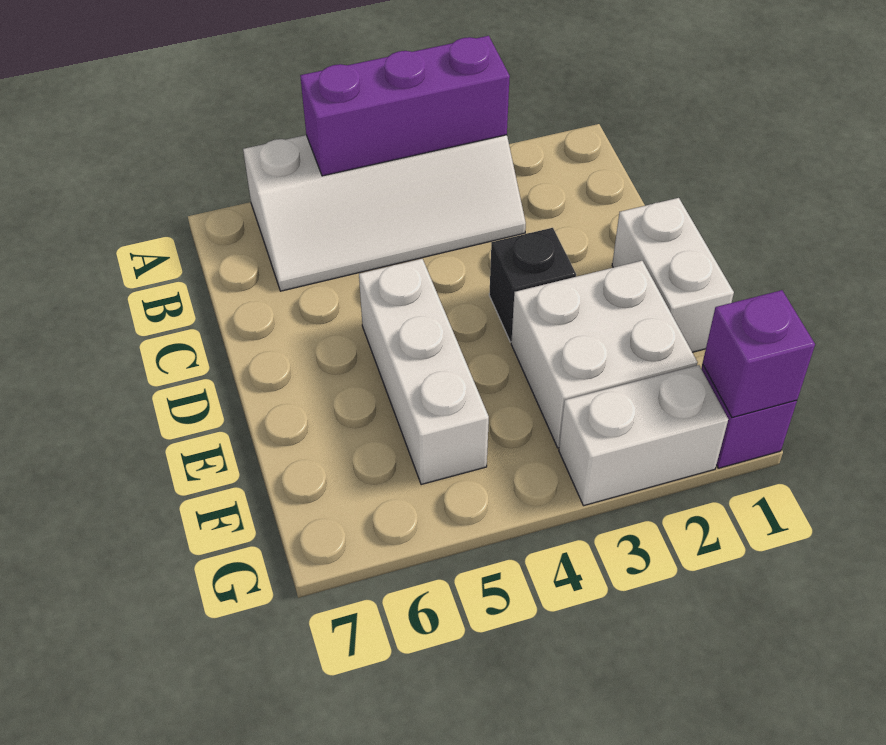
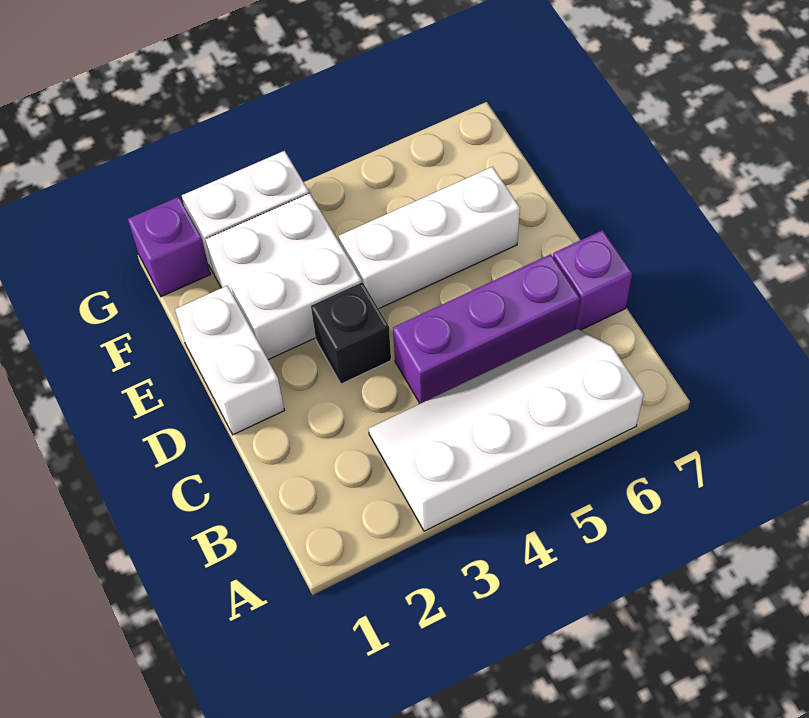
purple brick A3:A5 level 2 -> purple brick C4:C6 level 1
white brick D5:F5 level 1 -> white brick E4:E6 level 1
purple brick G1 level 2 -> purple brick C7 level 1

